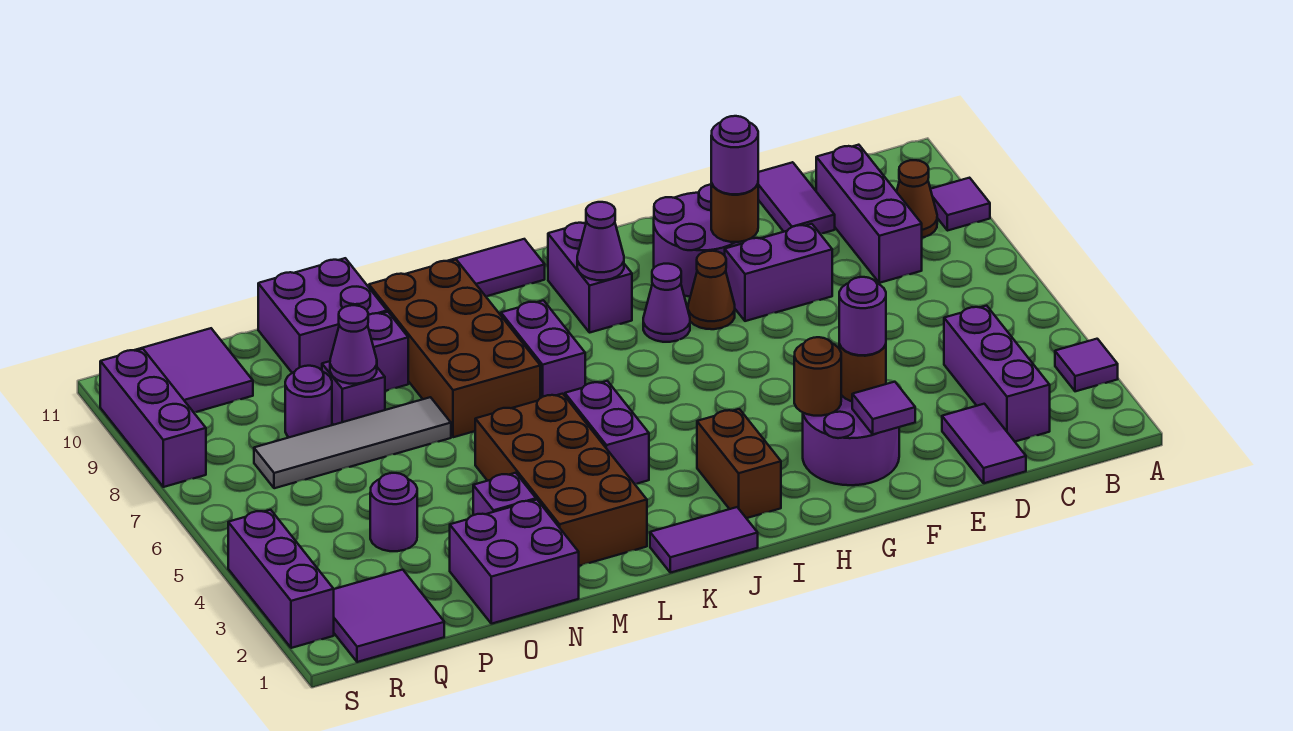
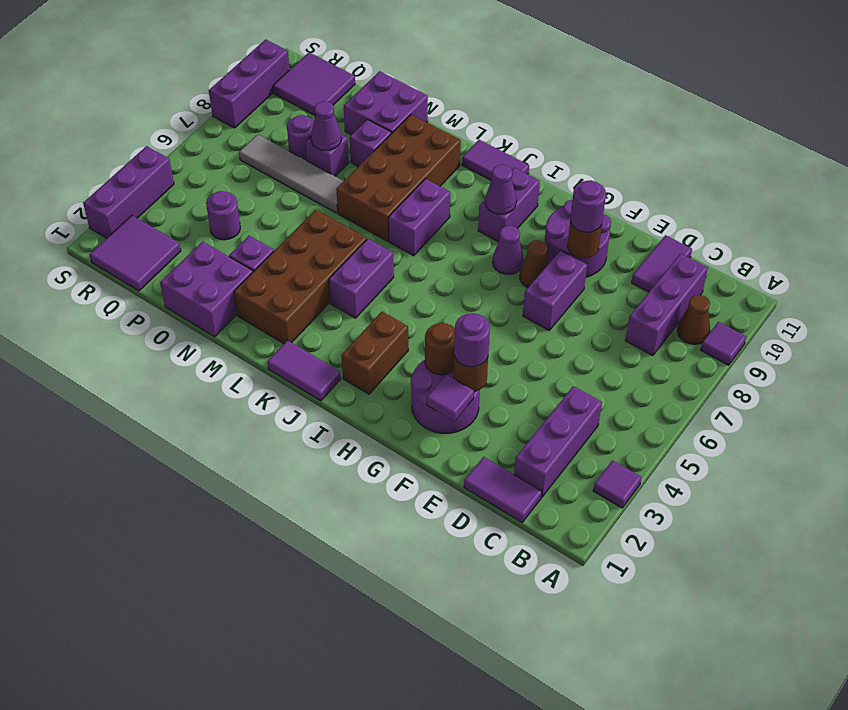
purple tile D1:D2 level 1 -> purple tile C1:D1 level 1
purple brick E8:F8 level 1 -> purple brick F7:F8 level 1

